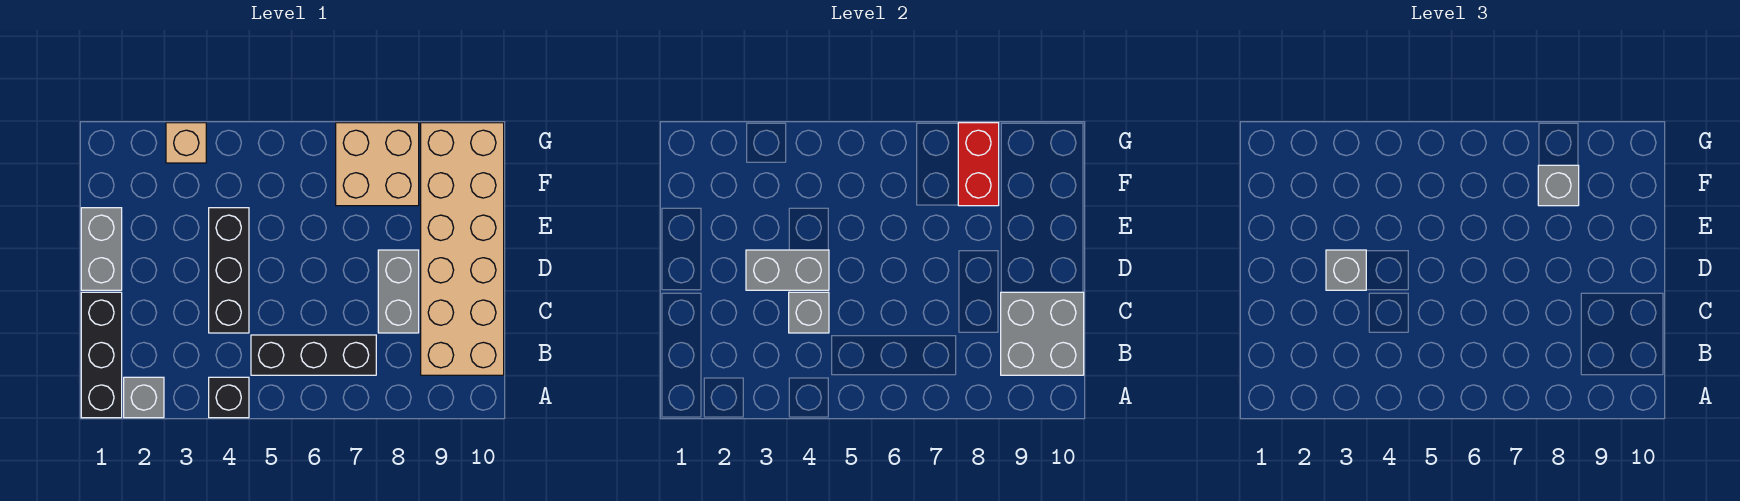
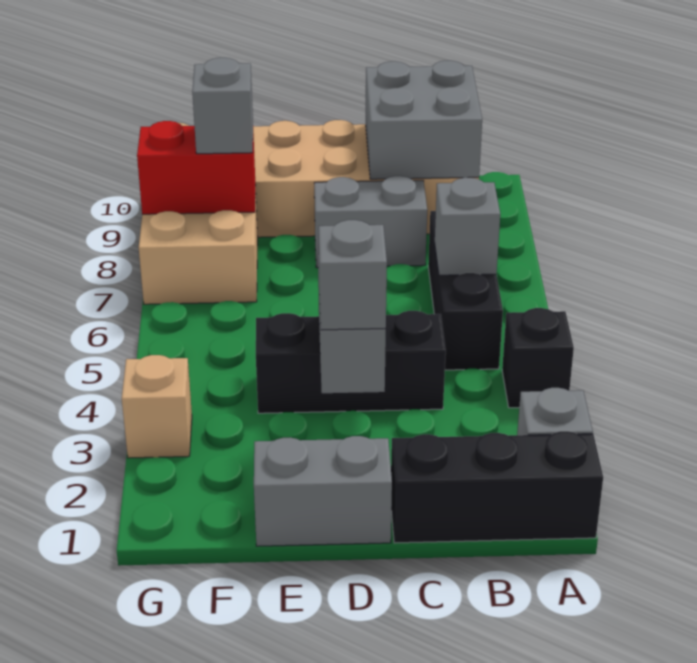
grey brick C4 level 2 -> grey brick B6 level 2

